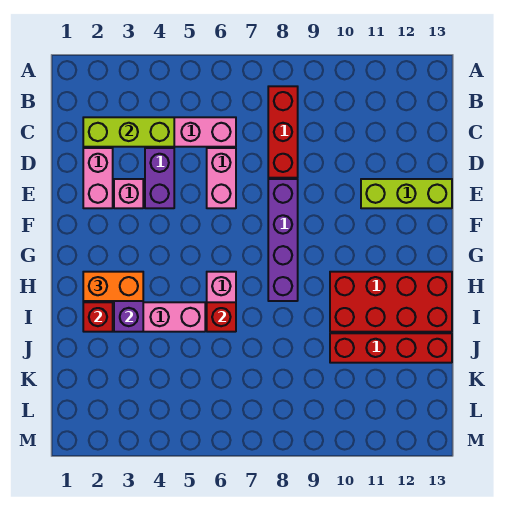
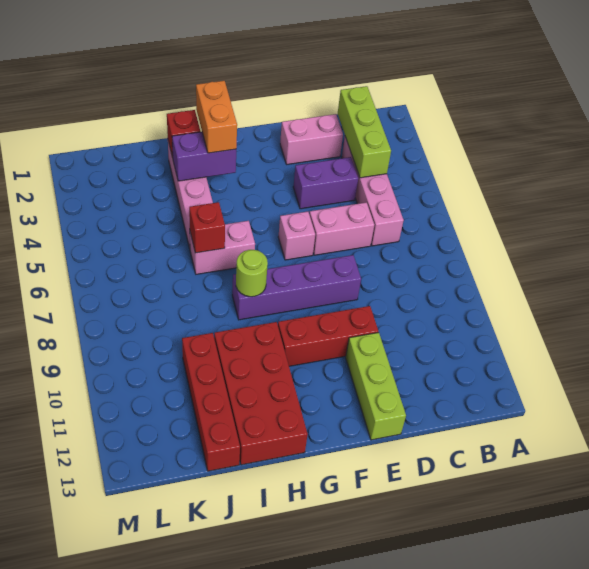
red brick B8:D8 level 1 -> red brick E10:G10 level 1
pink brick E3 level 1 -> pink brick F6 level 1
none -> lime round brick H8 level 2

